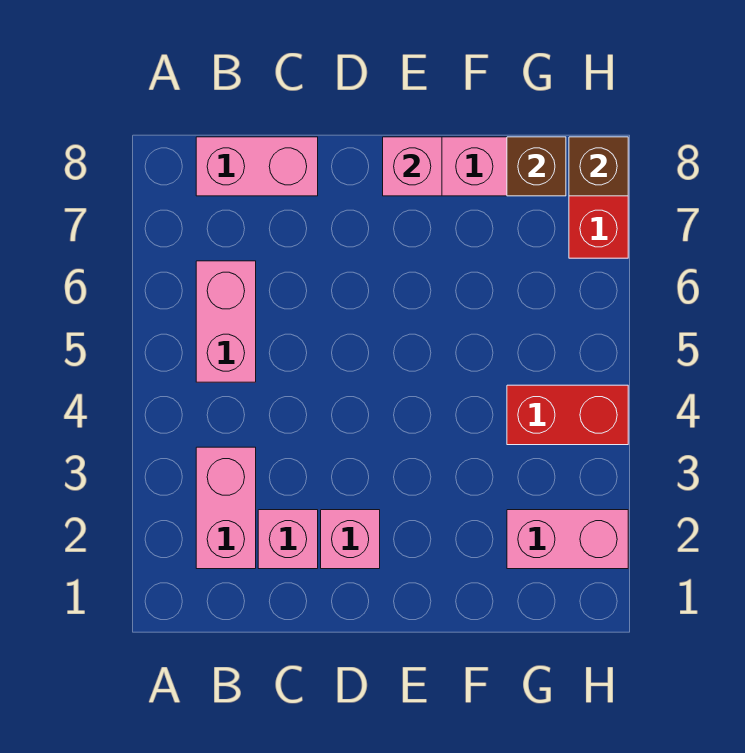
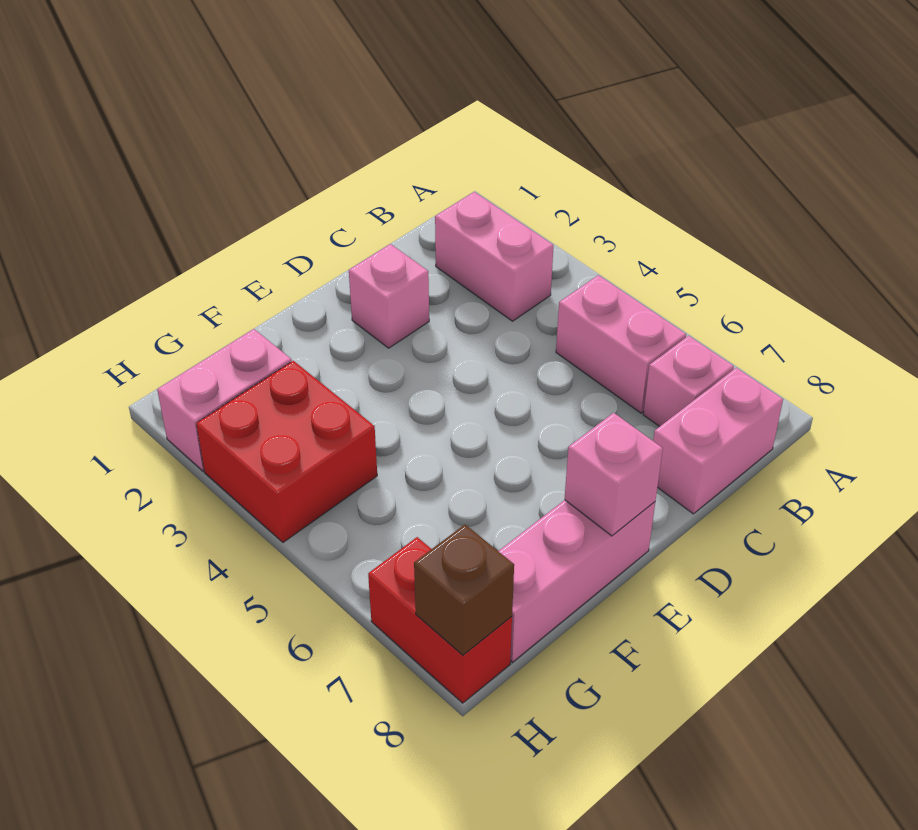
pink brick C2 level 1 -> pink brick B7 level 1
red brick G4:H4 level 1 -> red brick G3:H4 level 1
brown brick G8 level 2 -> none

